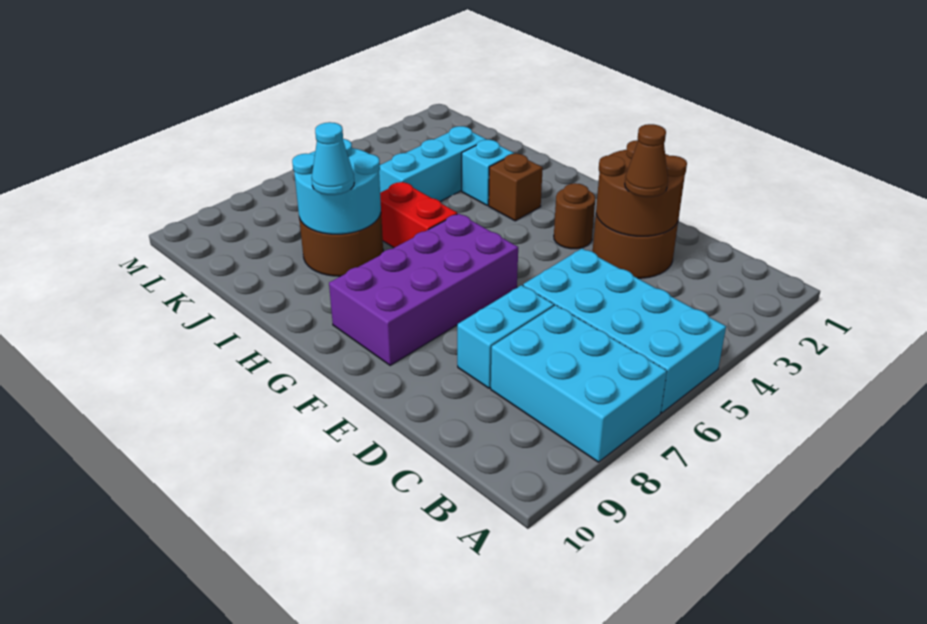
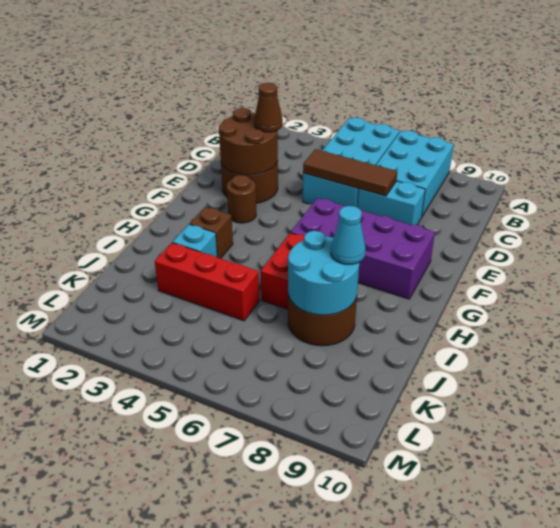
none -> brown tile D5:D7 level 2
cyan brick J3:J5 level 1 -> red brick J3:J5 level 1

